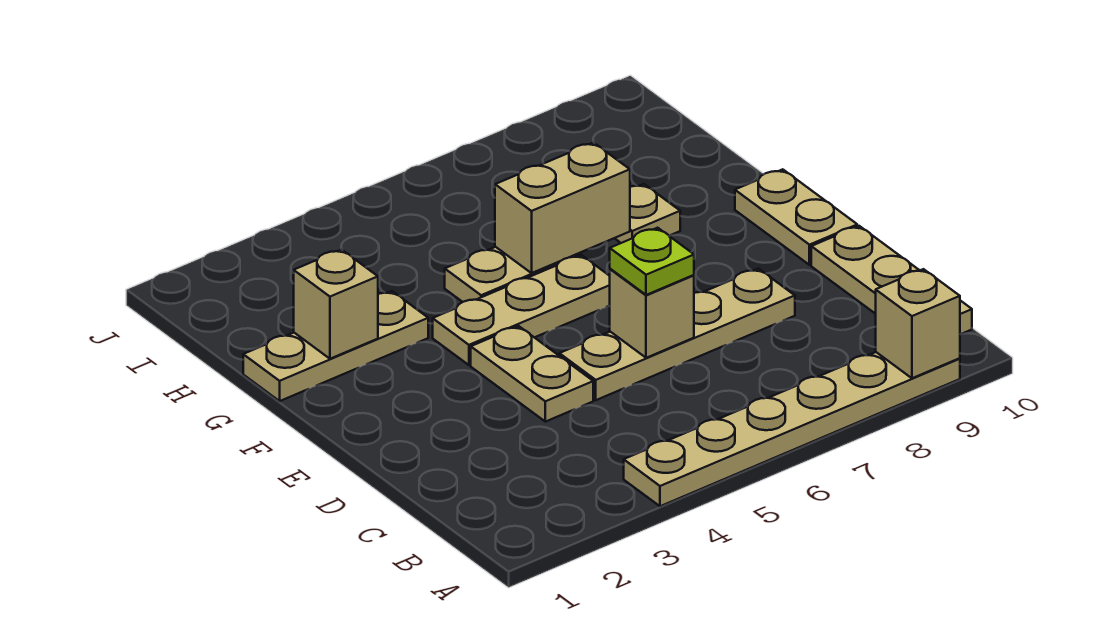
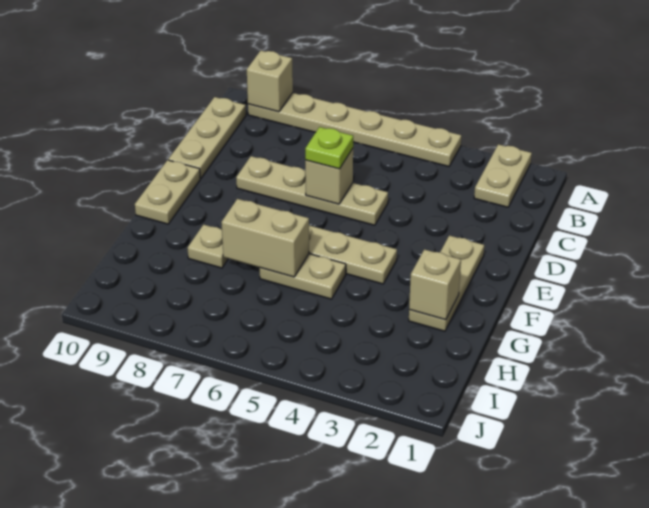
tan plate D4:E4 level 1 -> tan plate A2:B2 level 1
tan plate G1:G3 level 1 -> tan plate E2:G2 level 1

